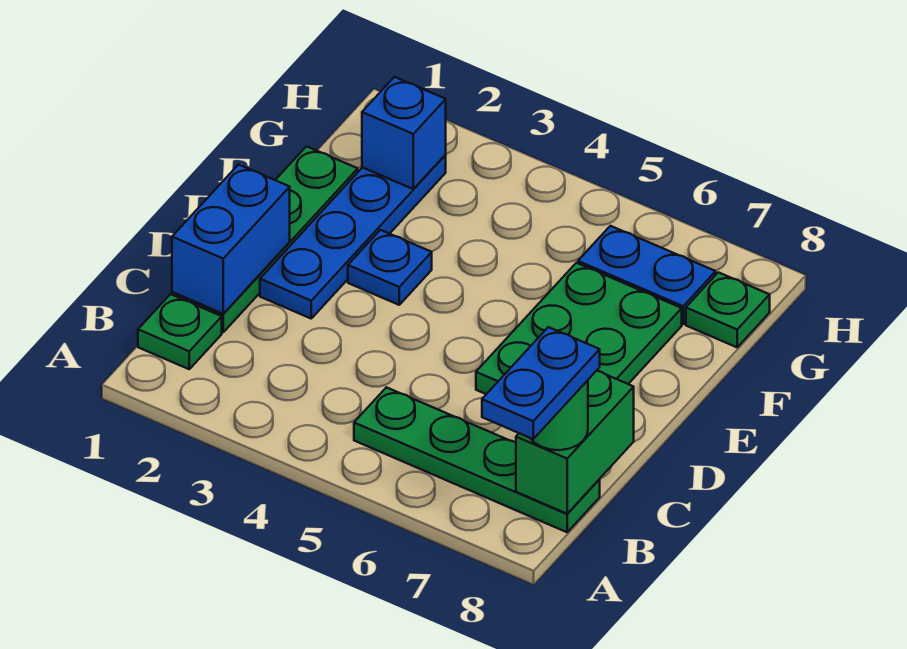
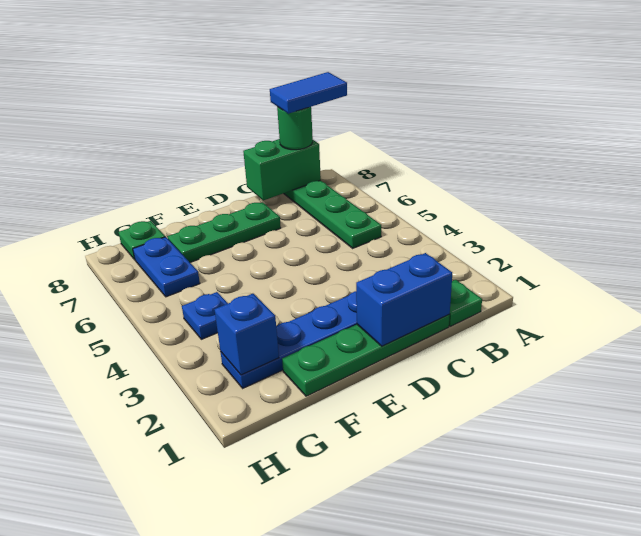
blue plate A8:B8 level 4 -> blue tile A8:B8 level 4
green plate D6:F7 level 1 -> green plate D7:F7 level 1
blue plate E3 level 1 -> blue plate G4 level 1

